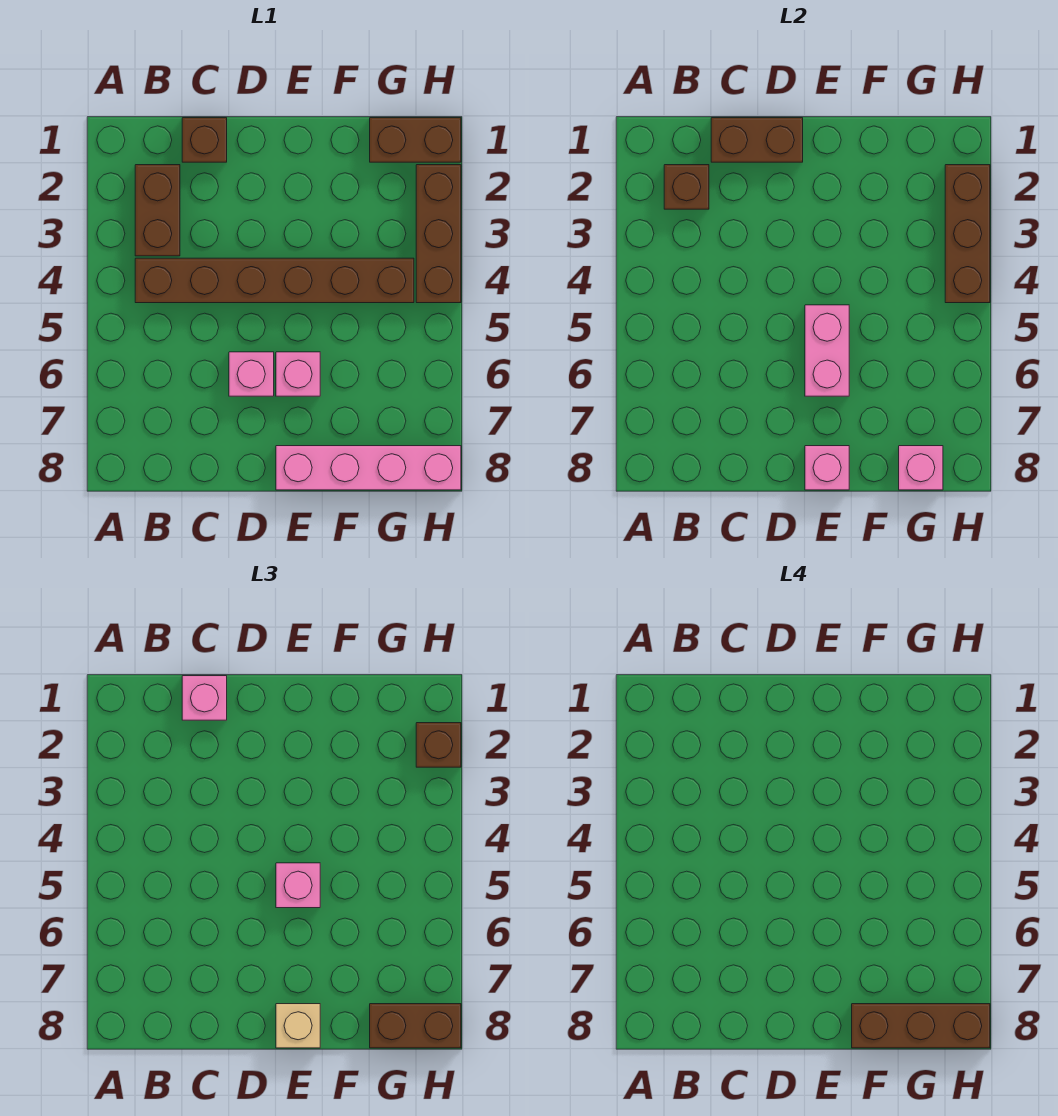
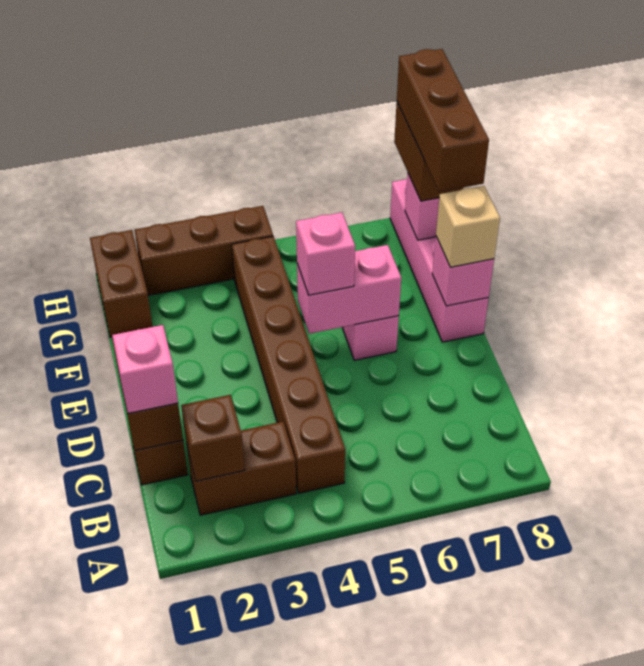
pink brick D6 level 1 -> none
brown brick H2:H4 level 2 -> none
brown brick H2 level 3 -> none

